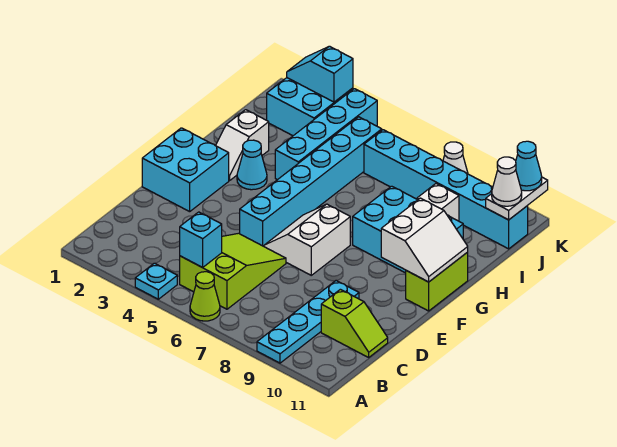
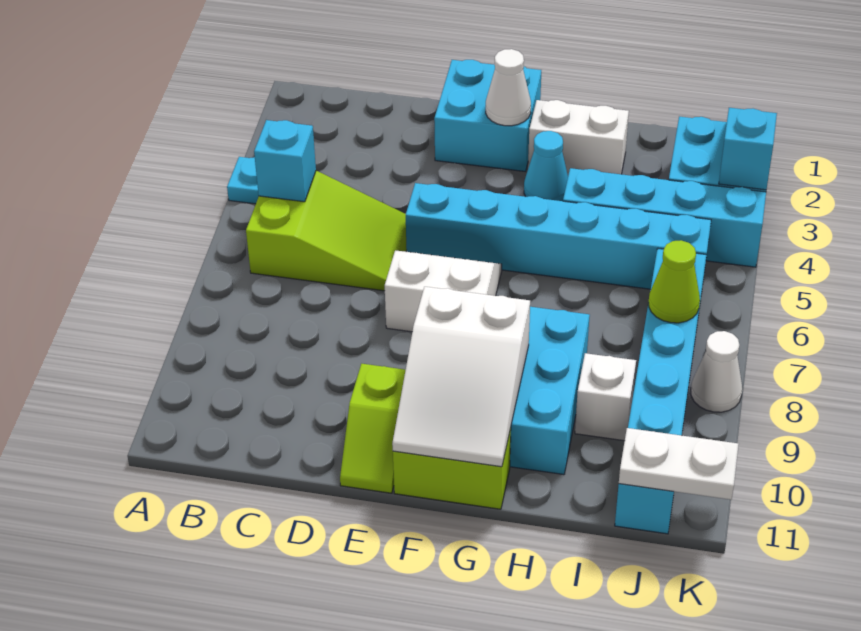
lime cone A6 level 1 -> lime cone J7 level 2
cyan plate A9:D9 level 1 -> none
lime slope C10:C11 level 1 top 10 -> lime slope E10:E11 level 1 top 10
white slope F10:G11 level 2 top 10 -> white slope F9:G11 level 2 top 9
white slope G2:H2 level 1 top H -> white brick G2:H2 level 1
white cone J11 level 3 -> white cone F2 level 2
cyan cone K11 level 3 -> none

